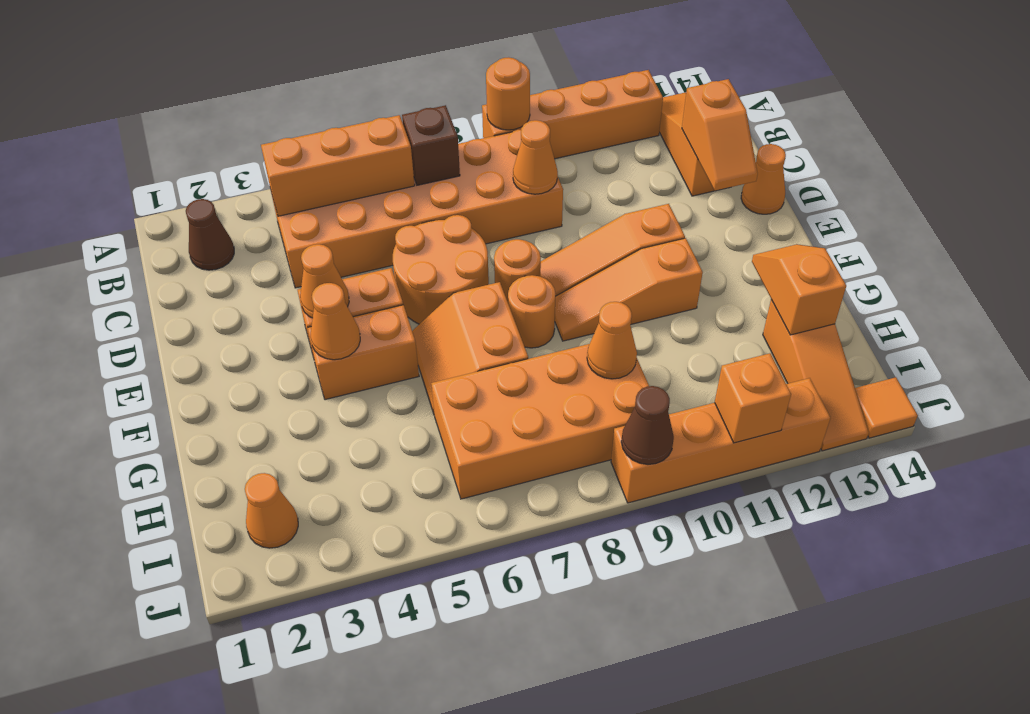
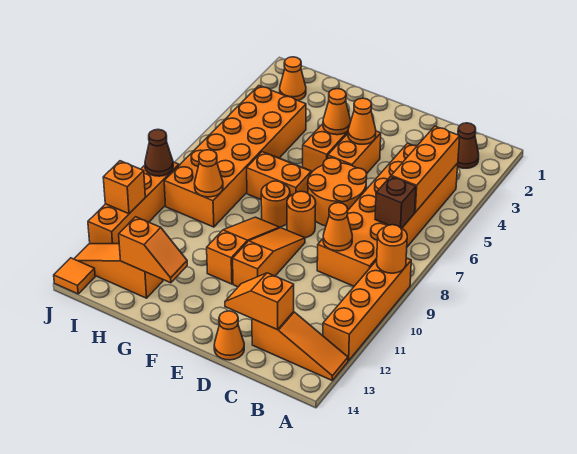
orange brick H6:I9 level 1 -> orange brick H4:I9 level 1

